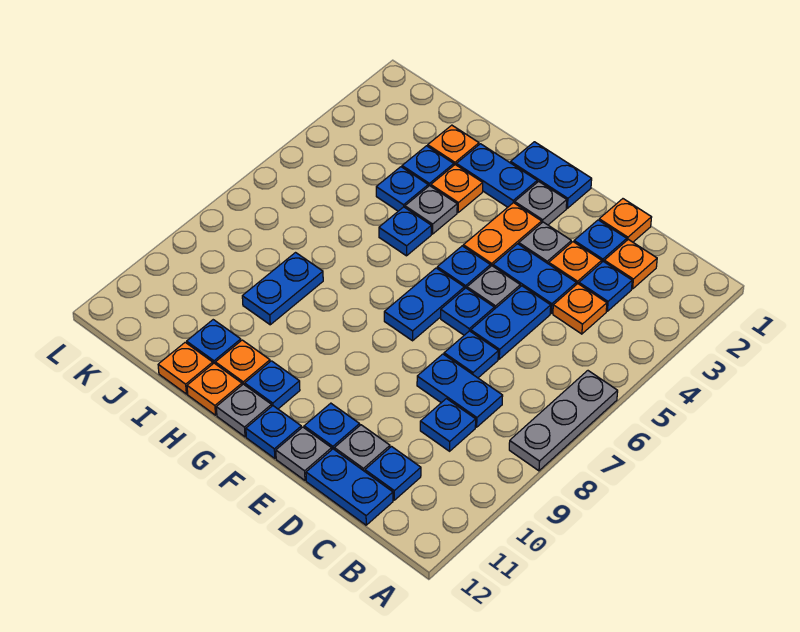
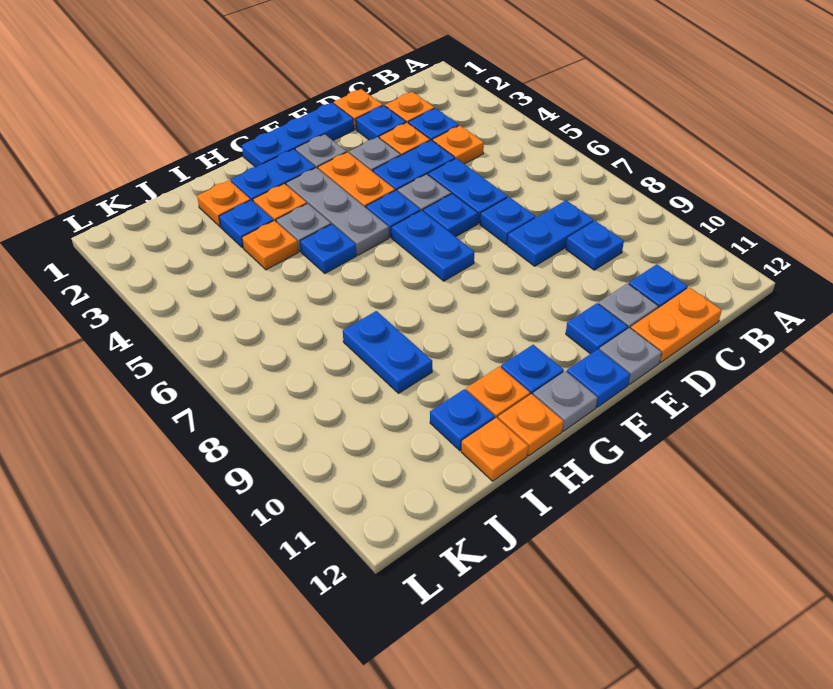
grey plate A6:A8 level 1 -> grey plate G3:G5 level 1
blue plate C12:D12 level 1 -> orange plate C12:D12 level 1
blue plate F1:G1 level 1 -> blue plate E1:G1 level 1
blue plate I4 level 1 -> orange plate I4 level 1

